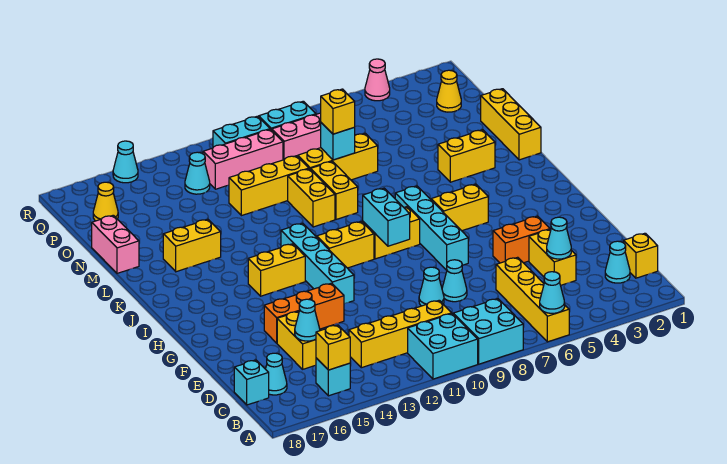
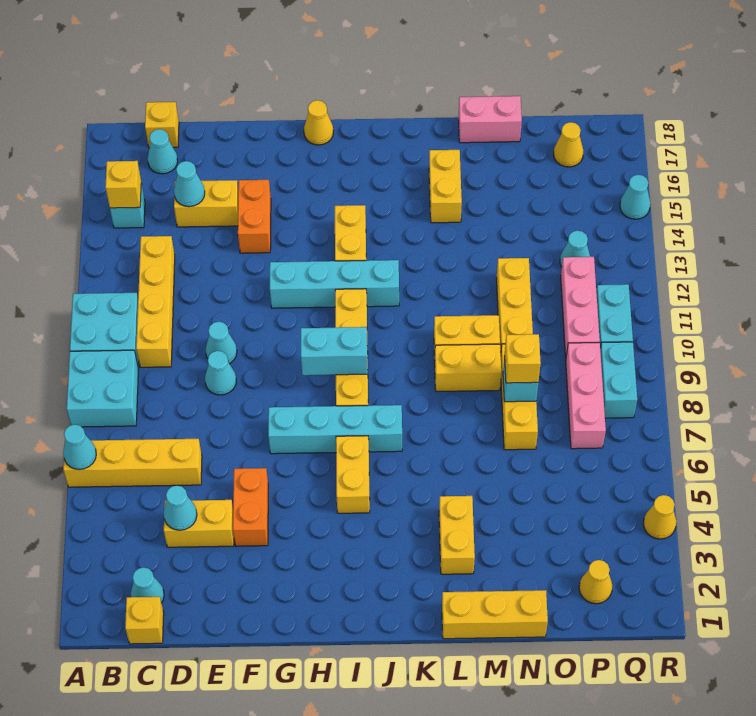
cyan brick C18 level 1 -> yellow brick C18 level 1
cyan cone E8 level 1 -> cyan cone E10 level 1
orange brick F13:F15 level 1 -> orange brick F14:F15 level 1
none -> yellow cone H18 level 1
pink cone R4 level 1 -> yellow cone R4 level 1

